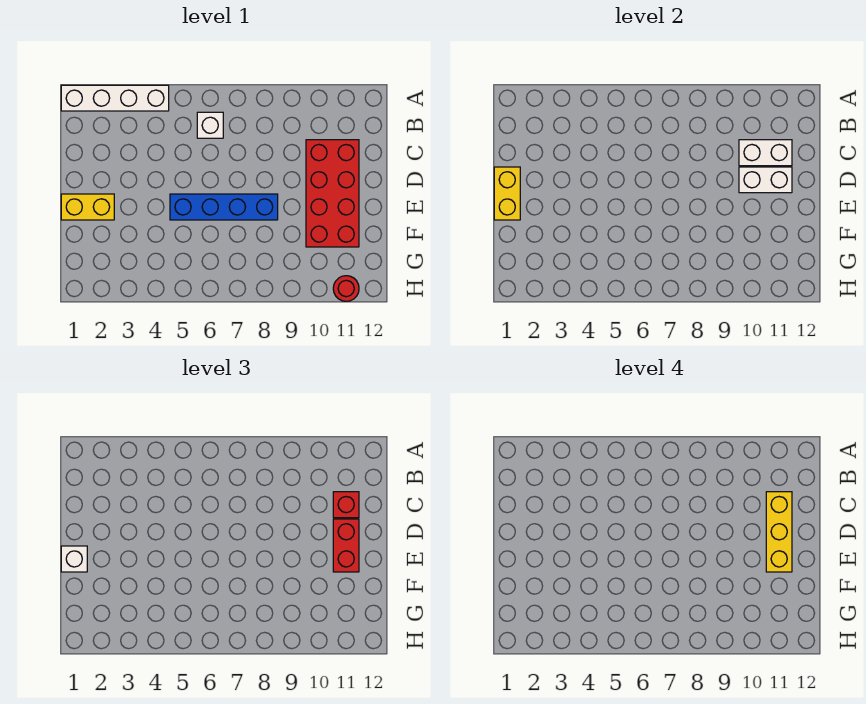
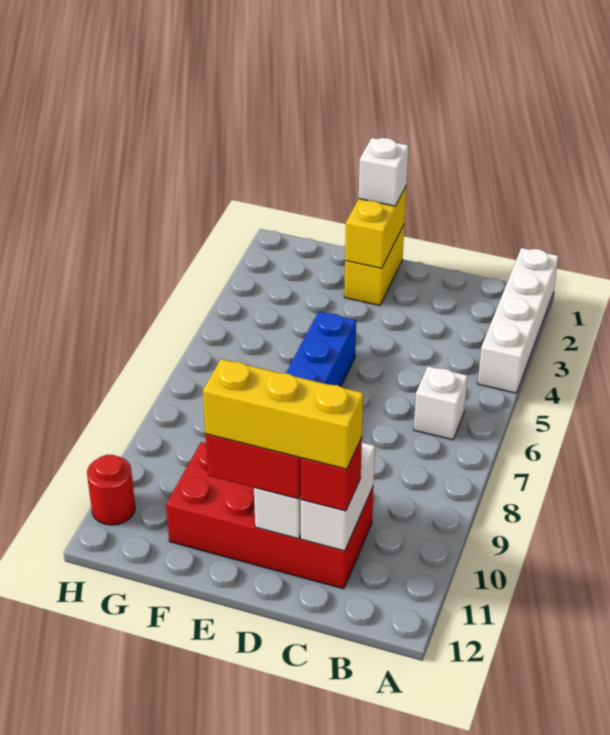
yellow brick D1:E1 level 2 -> yellow brick E1:E2 level 2

